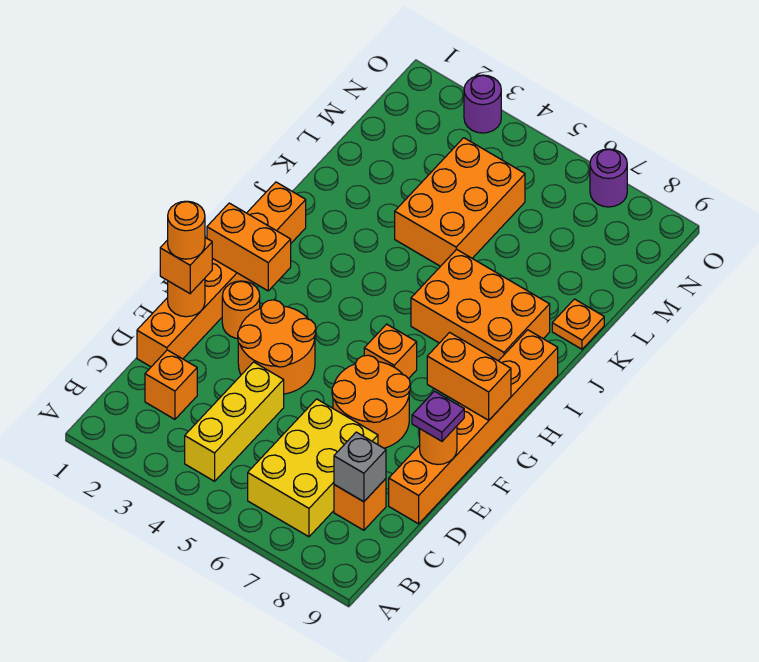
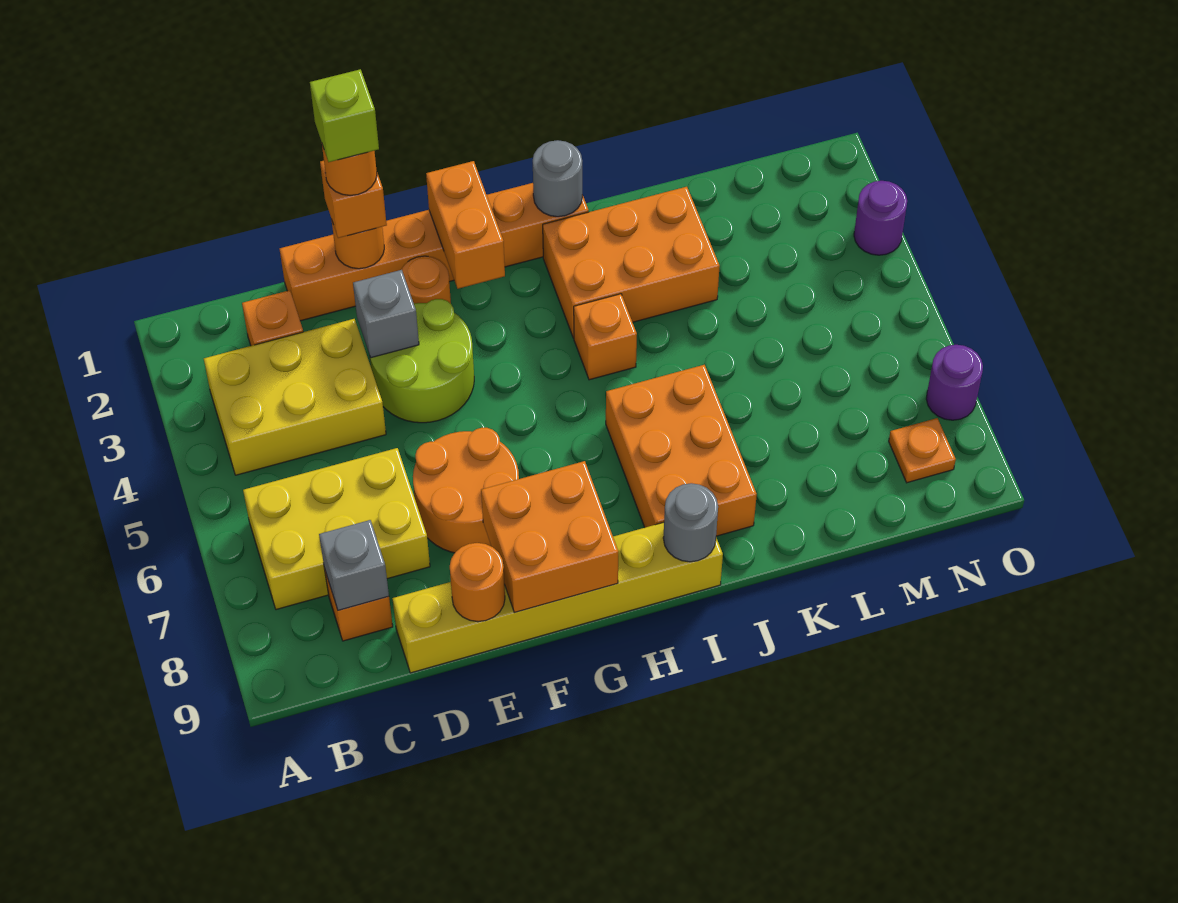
yellow brick B4:D4 level 1 -> yellow brick B3:D4 level 1
orange brick D9:I9 level 1 -> yellow brick D9:I9 level 1
none -> lime brick E1 level 5
orange round brick E3:F4 level 1 -> lime round brick E3:F4 level 1
none -> grey brick E3 level 2
purple plate E9 level 3 -> none
orange brick G6 level 1 -> orange brick I4 level 1
orange brick G8:G9 level 2 -> orange brick F8:G9 level 2
none -> grey round brick I1 level 2
none -> grey round brick I9 level 2
orange brick K4:M5 level 1 -> orange brick I2:K3 level 1
orange plate K9 level 1 -> orange plate N8 level 1

